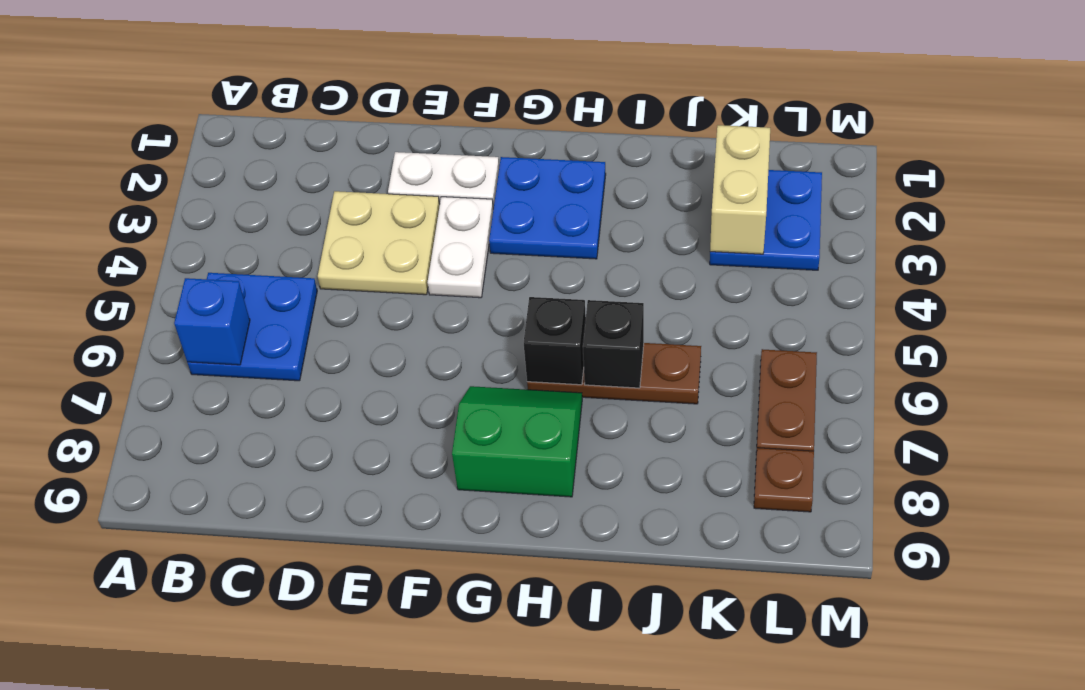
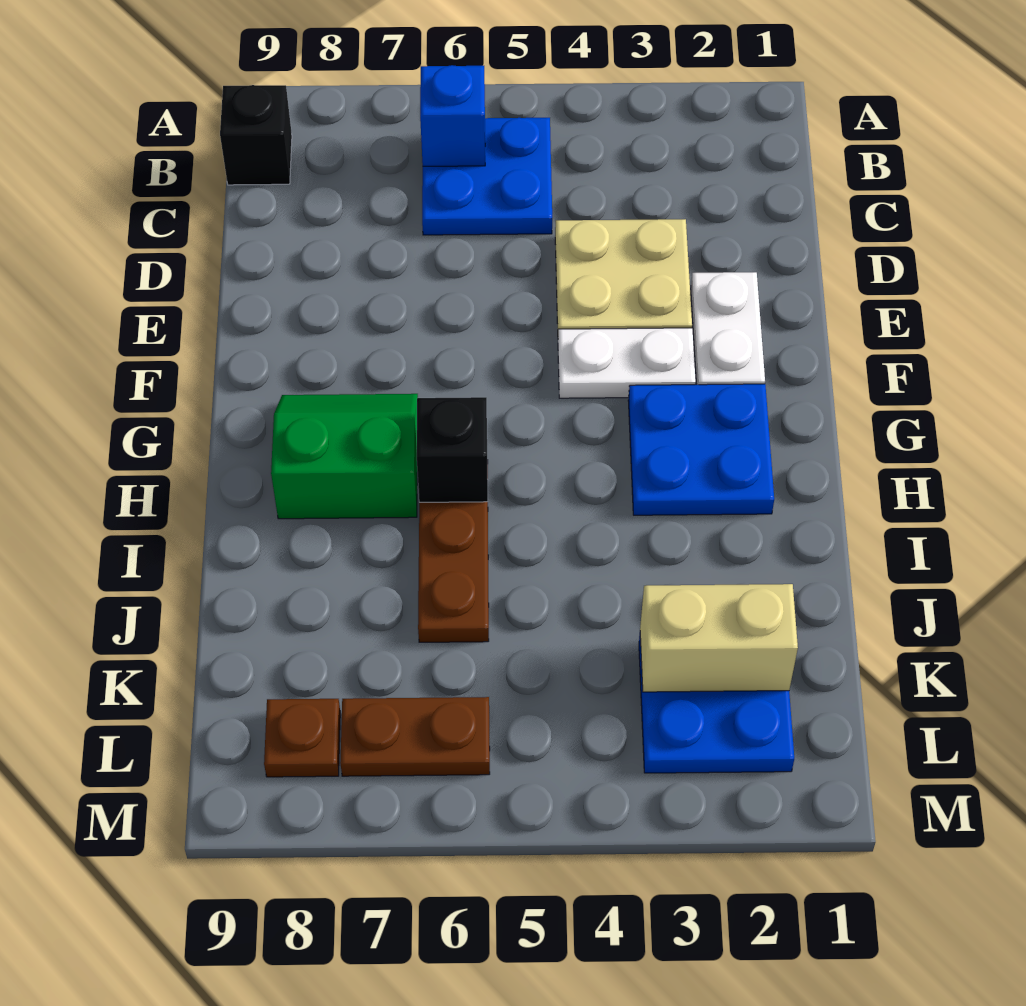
green slope G7:H8 level 1 top 8 -> green slope G7:H8 level 1 top H
black brick I6 level 2 -> black brick B9 level 1

